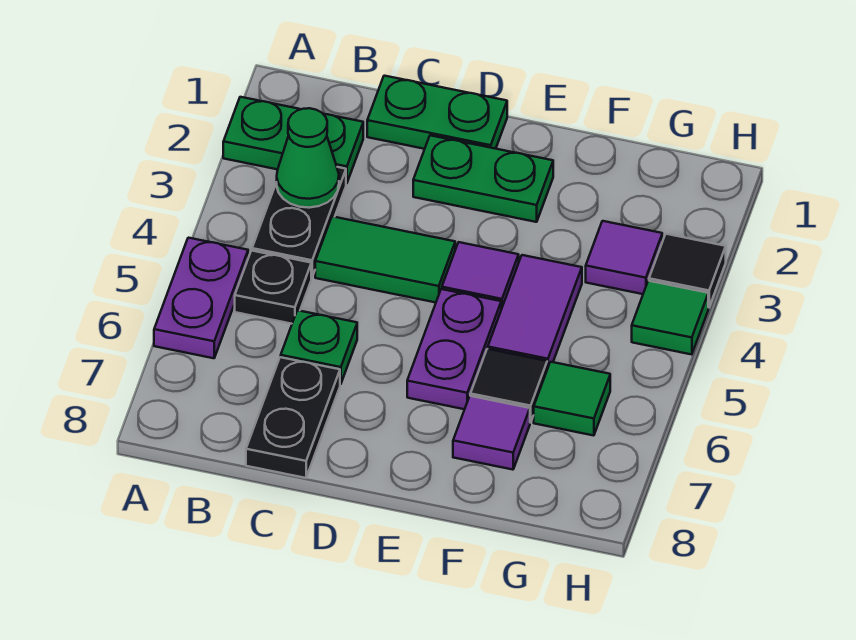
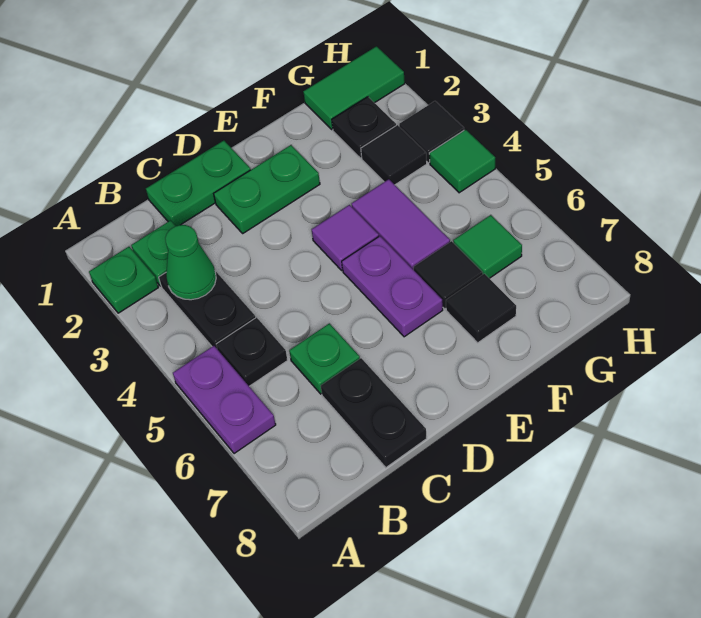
green tile C4:D4 level 1 -> green tile G1:H1 level 1
purple tile F7 level 1 -> black tile F7 level 1
none -> black plate G2 level 1
purple tile G3 level 1 -> black tile G3 level 1

